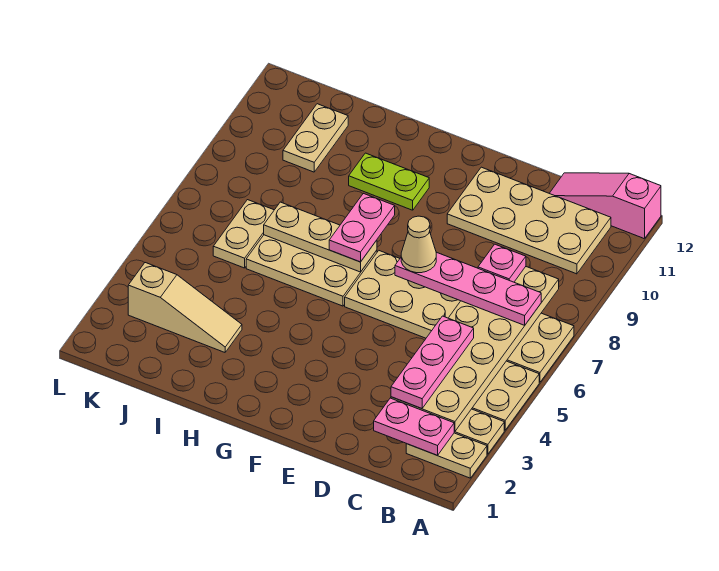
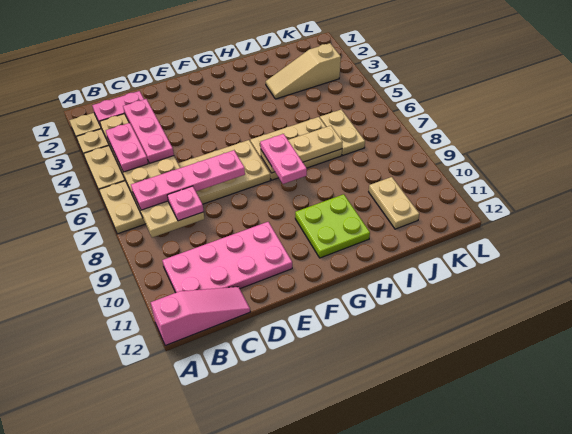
none -> pink plate B4:B5 level 3
tan plate B10:E11 level 1 -> pink plate B10:E11 level 1
tan cone E7 level 4 -> none
lime plate G10:H10 level 1 -> lime plate G10:H11 level 1

